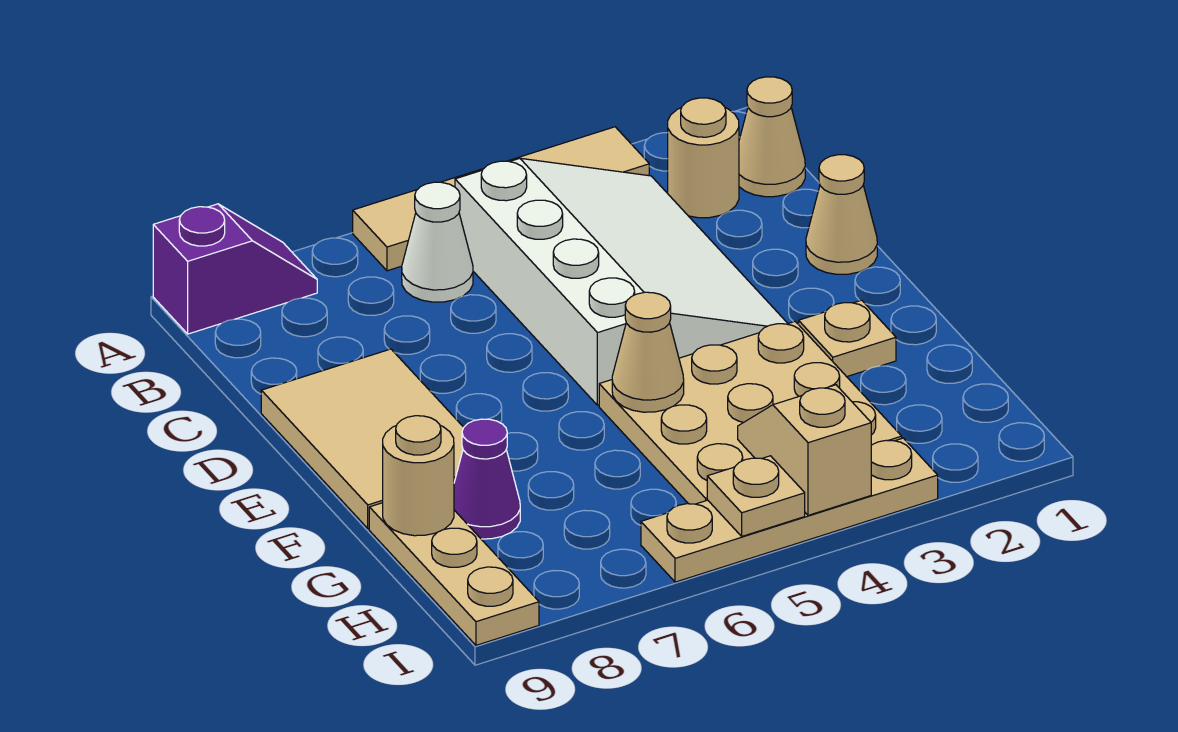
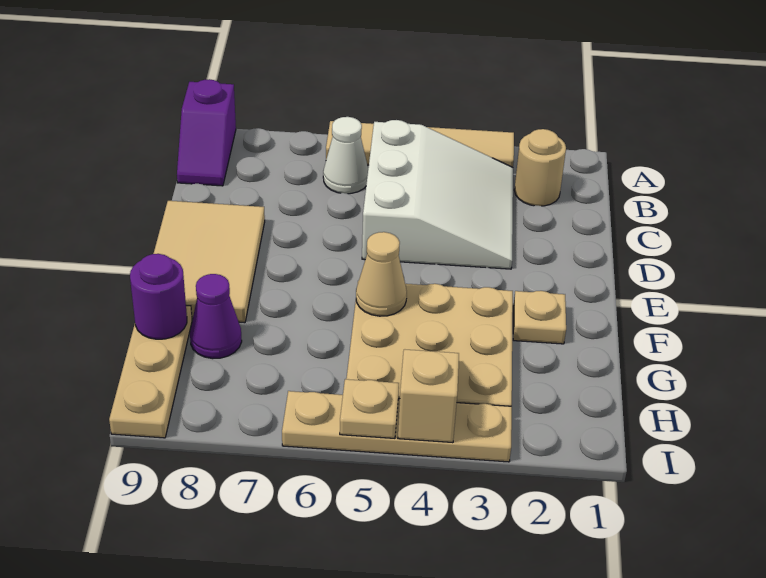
purple slope A8:A9 level 1 top 9 -> purple slope A9:B9 level 1 top A
tan cone B1 level 1 -> none
white slope B3:E5 level 1 top 5 -> white slope B3:D5 level 1 top 5
tan cone D1 level 1 -> none
tan round brick G9 level 2 -> purple round brick G9 level 2

